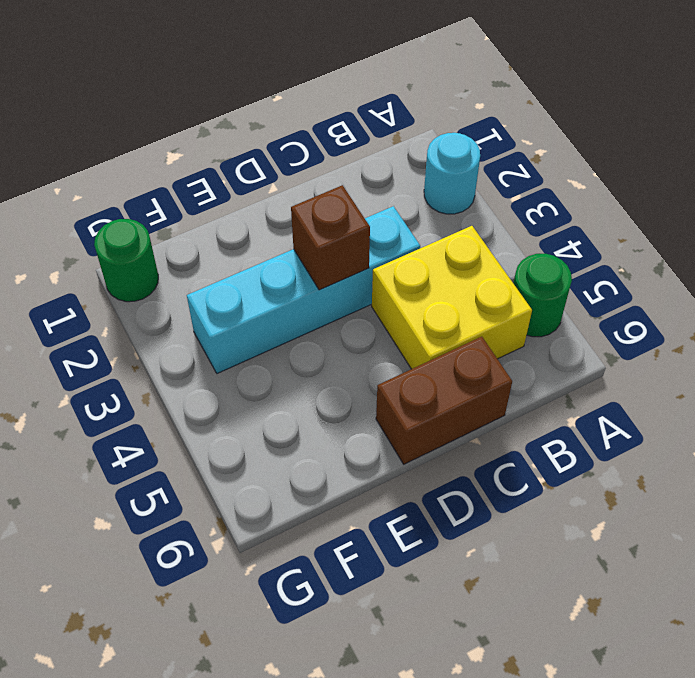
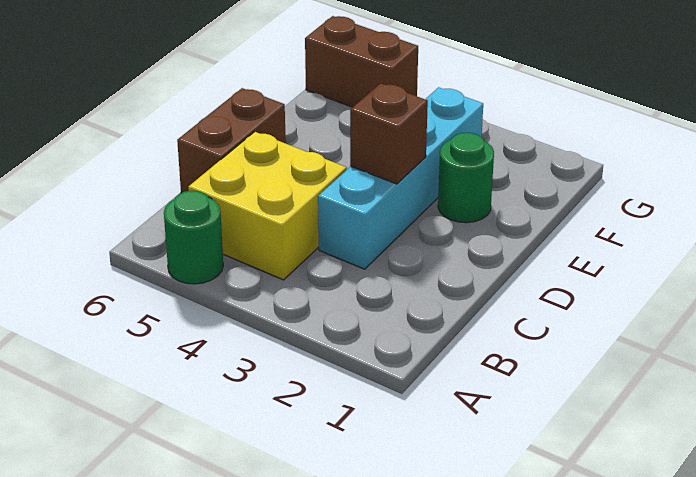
cyan round brick A2 level 1 -> none
green round brick G1 level 1 -> green round brick E2 level 1
none -> brown brick G5:G6 level 1

